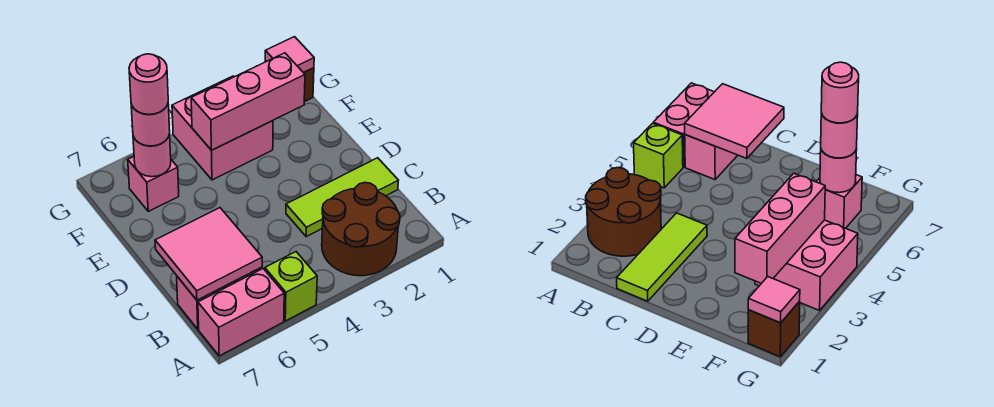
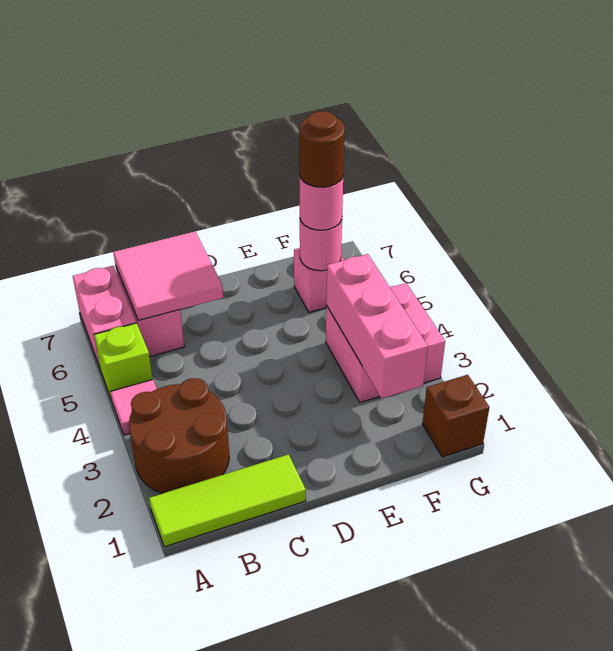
lime tile C1:C3 level 1 -> lime tile A1:C1 level 1
pink round brick F6 level 4 -> brown round brick F6 level 4
pink tile G1 level 2 -> pink tile A4 level 1

